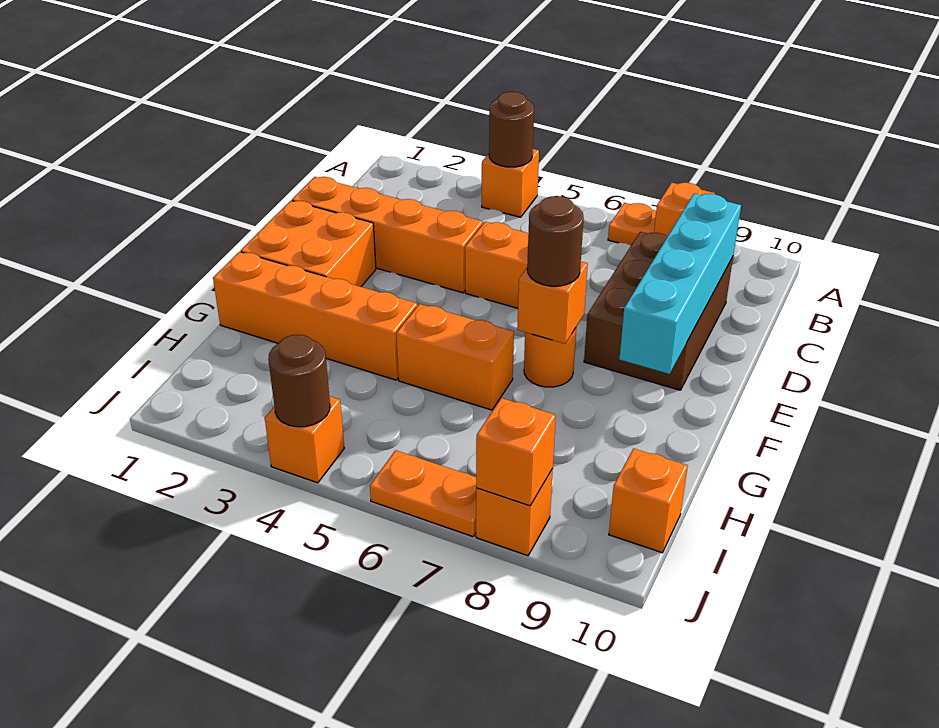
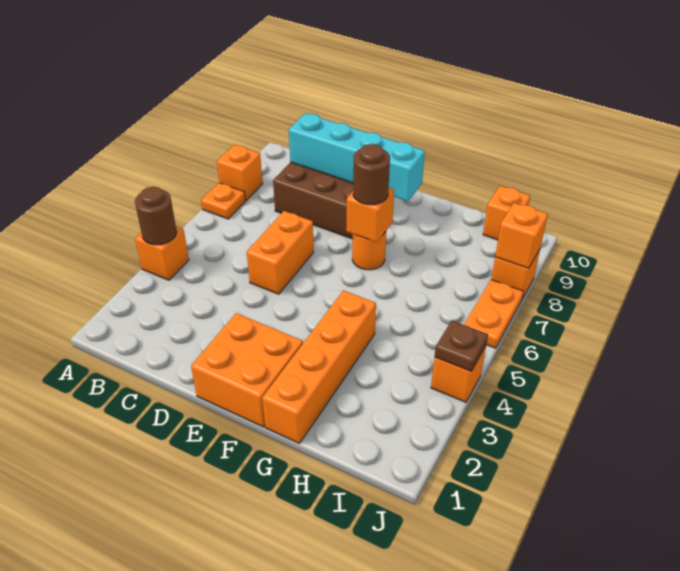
orange brick D1:D4 level 1 -> none
orange brick G5:G6 level 1 -> none
brown round brick J4 level 2 -> brown plate J4 level 2

